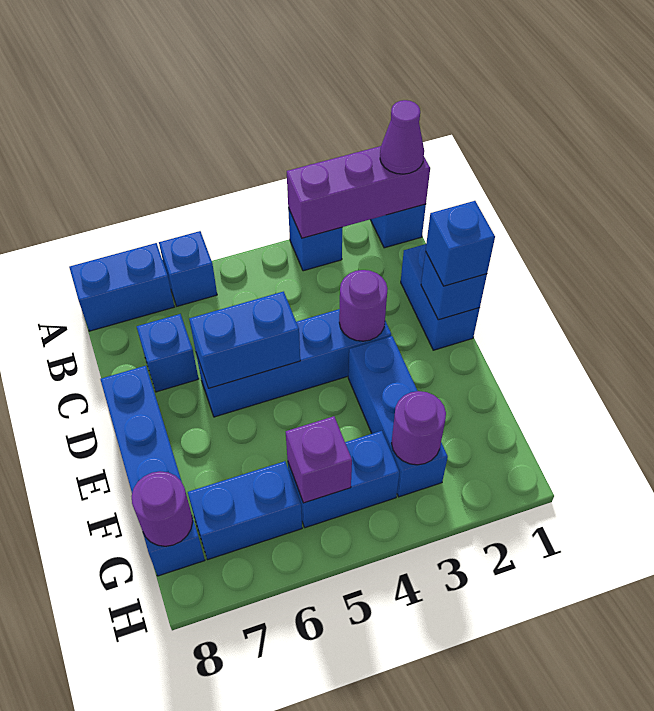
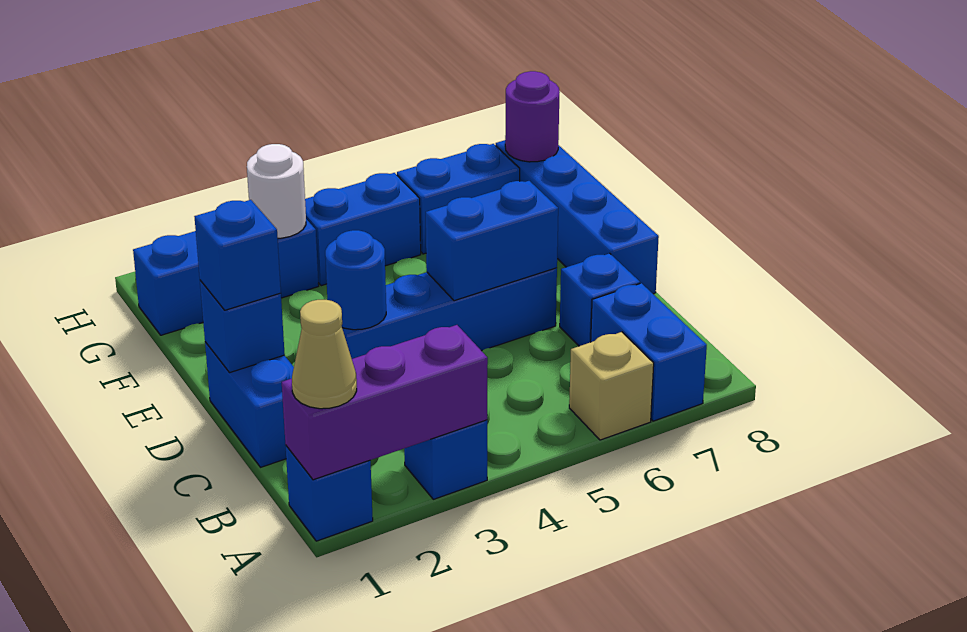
purple cone A1 level 3 -> tan cone A1 level 3
blue brick A6 level 1 -> tan brick A6 level 1
blue brick A7:A8 level 1 -> blue brick A7:B7 level 1
purple round brick D3 level 2 -> blue round brick D3 level 2
blue brick E3:G3 level 1 -> blue brick G1:G3 level 1
purple round brick G3 level 2 -> white round brick G3 level 2
purple brick G5 level 2 -> none

